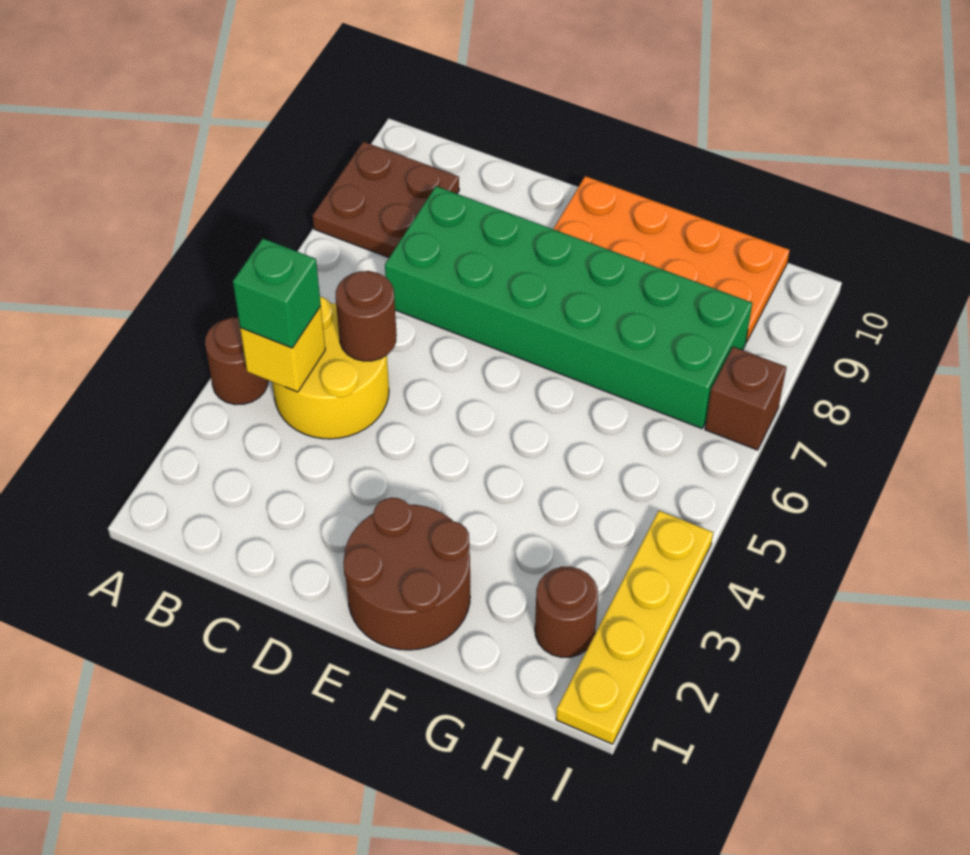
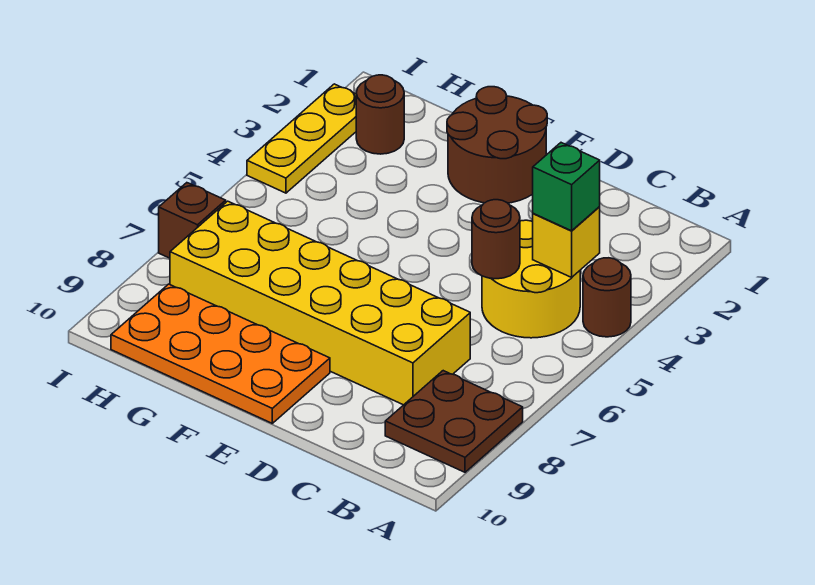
green brick C7:H8 level 1 -> yellow brick C7:H8 level 1
yellow plate I1:I4 level 1 -> yellow plate I2:I4 level 1

